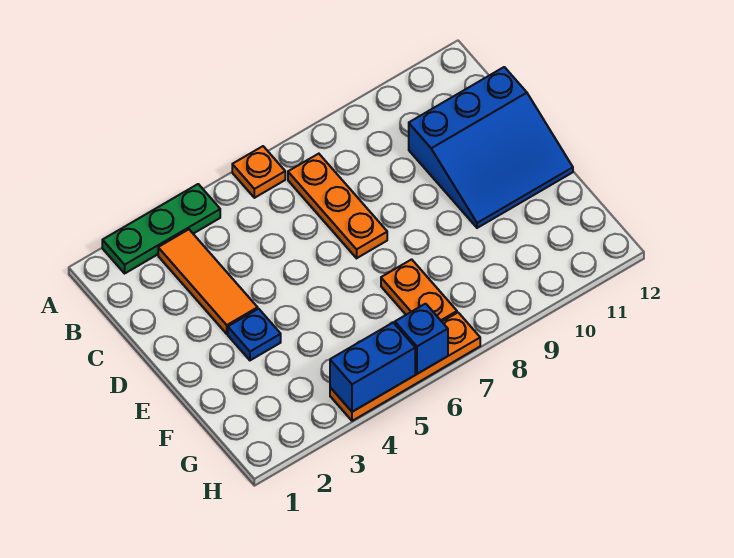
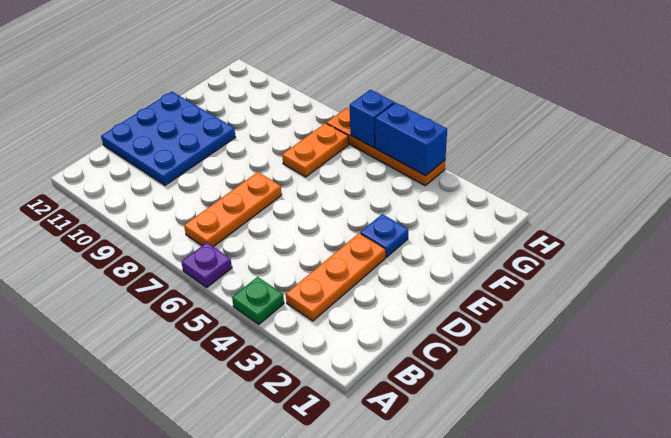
green plate A2:A4 level 1 -> green plate A4 level 1
orange plate A6 level 1 -> purple plate A6 level 1
orange tile B3:D3 level 1 -> orange plate B3:D3 level 1
blue slope C10:E12 level 1 top C -> blue plate C10:E12 level 1

